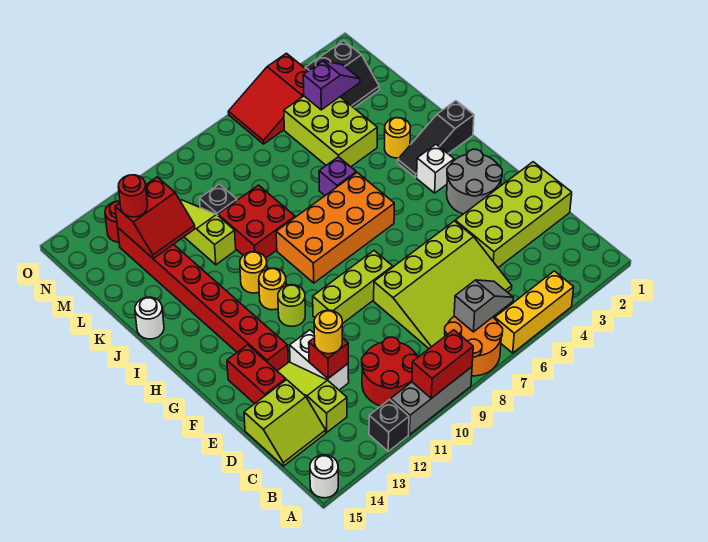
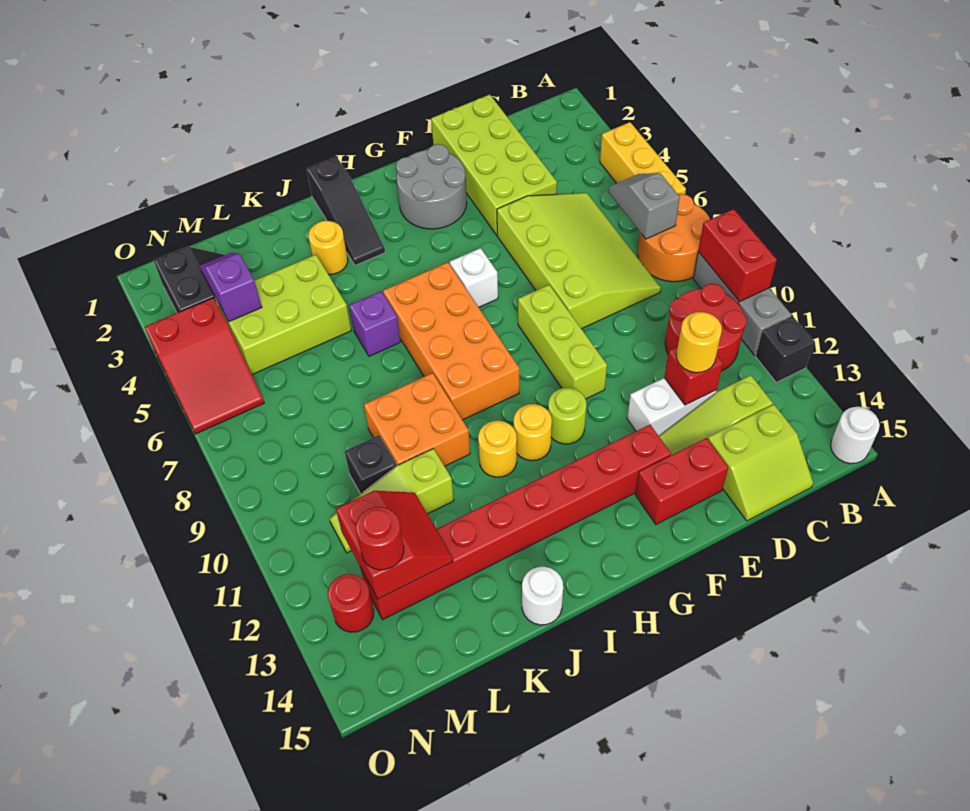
lime slope C14:D15 level 1 top D -> lime slope C14:D15 level 1 top 14
white brick H3 level 1 -> white brick G6 level 1
red brick J9:K10 level 1 -> orange brick J9:K10 level 1

